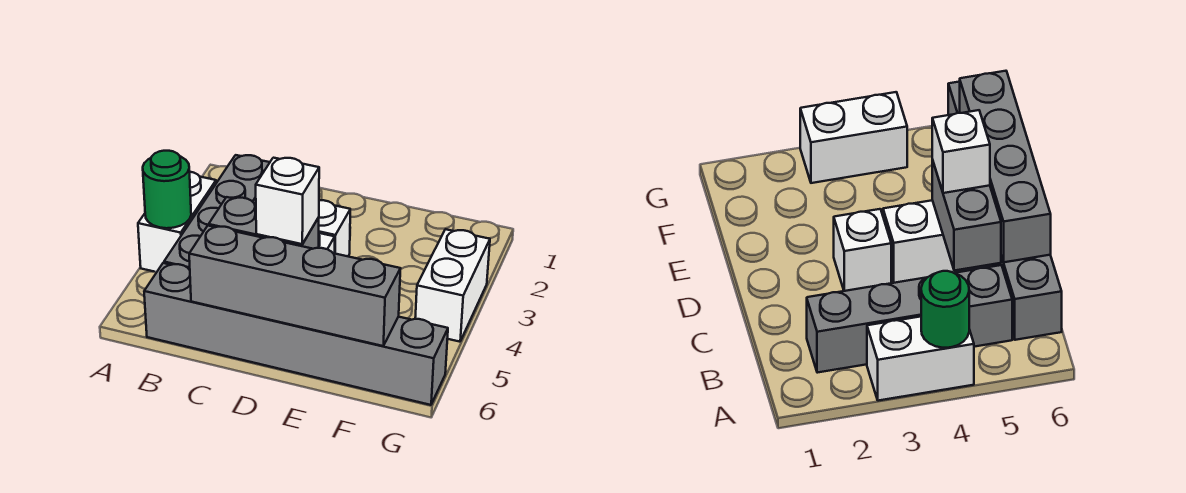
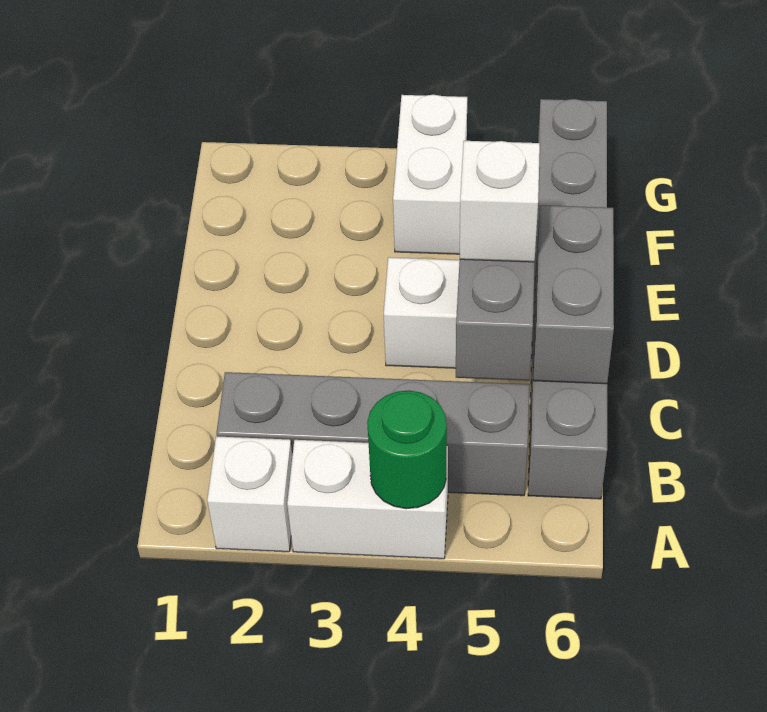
grey brick C6:F6 level 2 -> grey brick C6:D6 level 2
white brick D3 level 1 -> white brick A2 level 1
white brick G3:G4 level 1 -> white brick F4:G4 level 1

